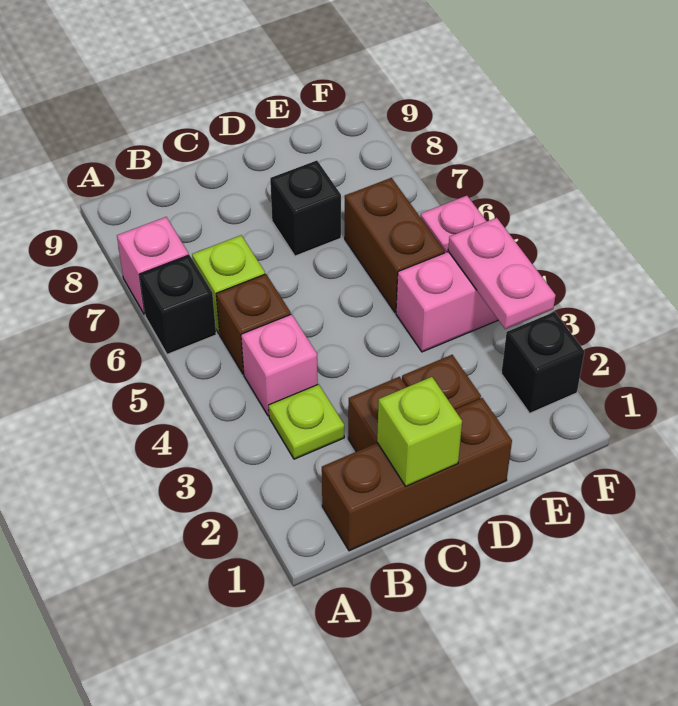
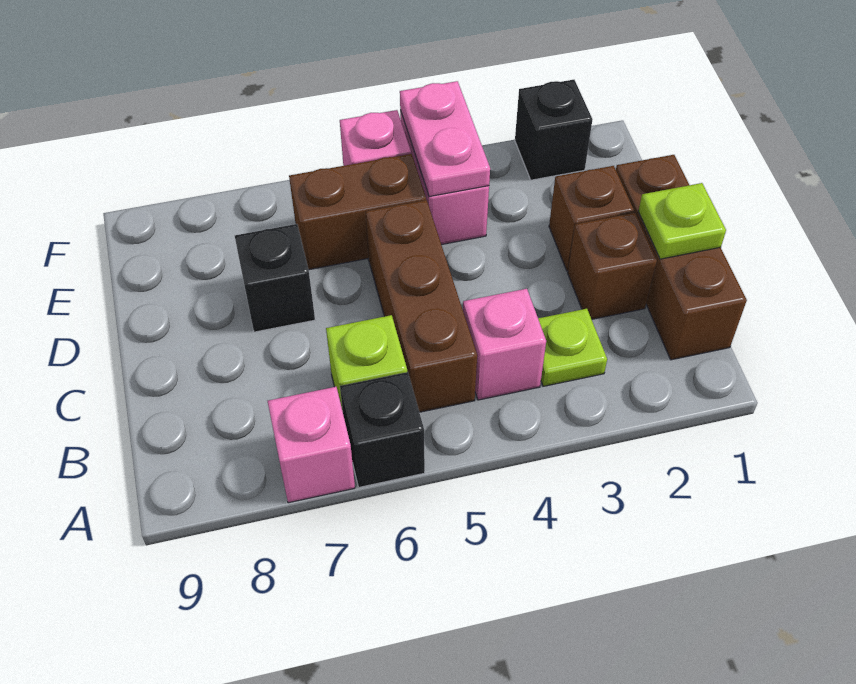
brown brick B5 level 1 -> brown brick B5:D5 level 1
lime brick C1 level 2 -> lime plate C1 level 2
pink plate F3:F4 level 2 -> pink plate E4:F4 level 2

